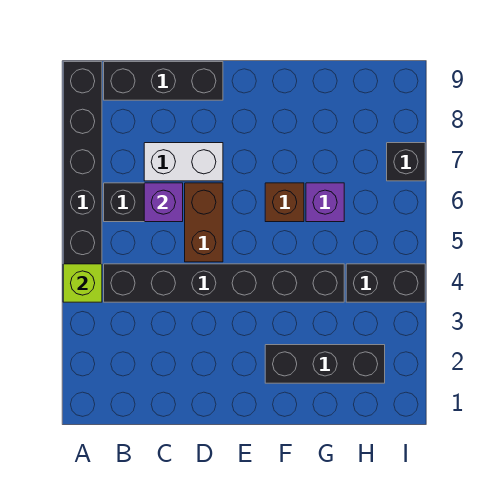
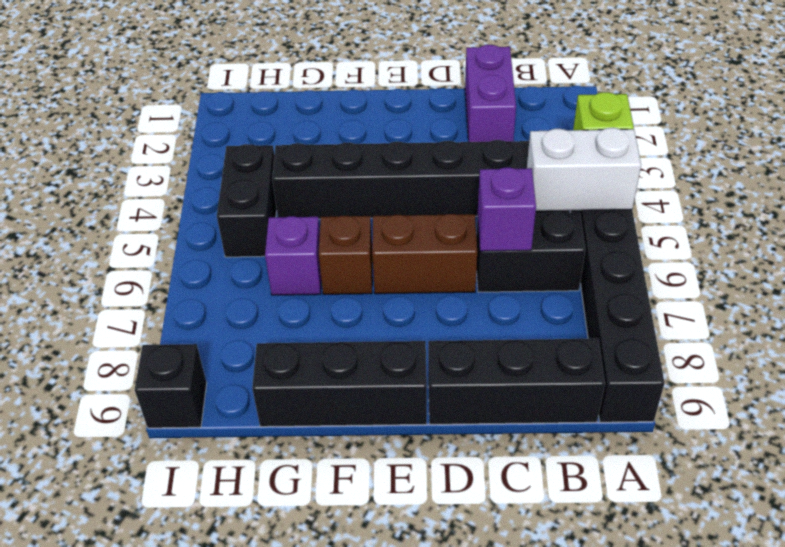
none -> purple brick C1:C2 level 1
white brick C7:D7 level 1 -> white brick A5:B5 level 2
brown brick D5:D6 level 1 -> brown brick D6:E6 level 1
black brick F2:H2 level 1 -> black brick E9:G9 level 1
black brick H4:I4 level 1 -> black brick H4:H5 level 1
black brick I7 level 1 -> black brick I9 level 1

